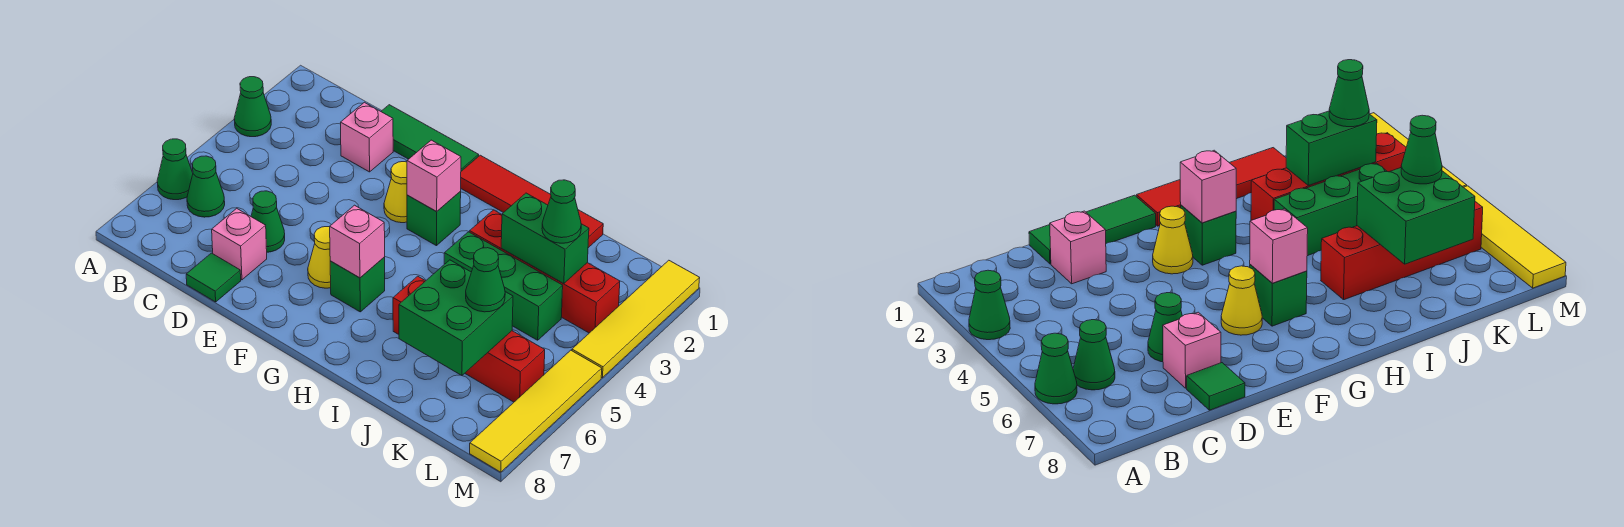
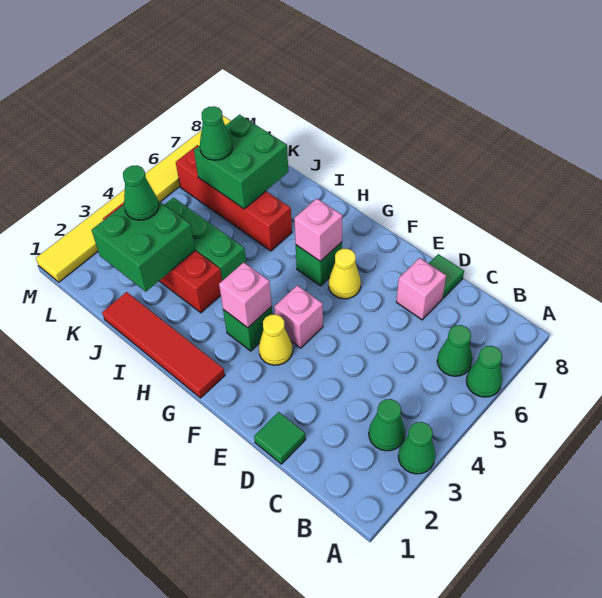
green tile D1:F1 level 1 -> green tile D1 level 1
pink brick D2 level 1 -> pink brick F4 level 1
green cone D6 level 1 -> green cone B3 level 1
green brick J3:K3 level 2 -> green brick J2:K3 level 2

